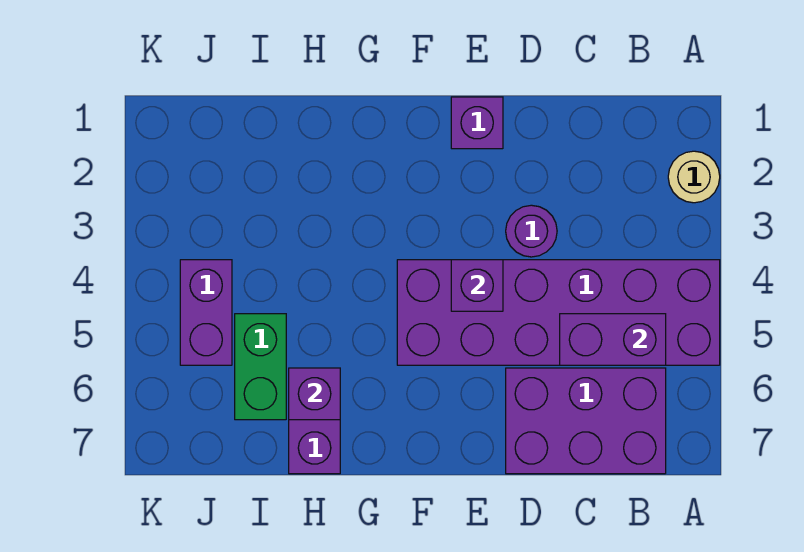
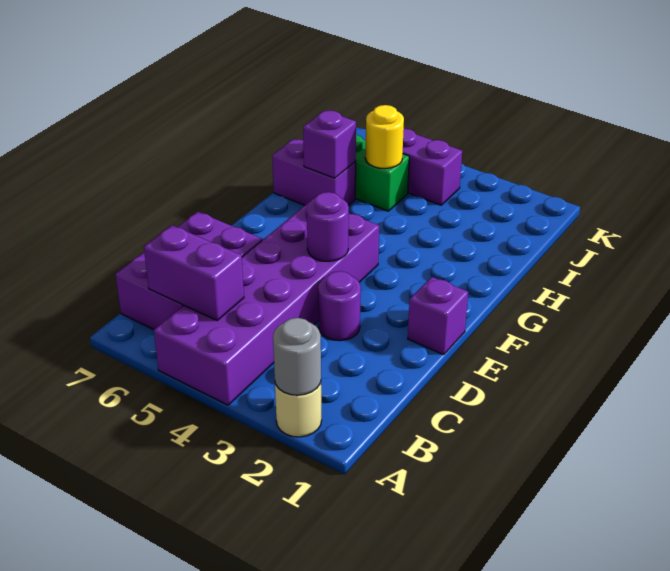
none -> grey round brick A2 level 2
purple brick B5:C5 level 2 -> purple brick B5:B6 level 2
purple brick E4 level 2 -> purple round brick E4 level 2
none -> yellow round brick I5 level 2

